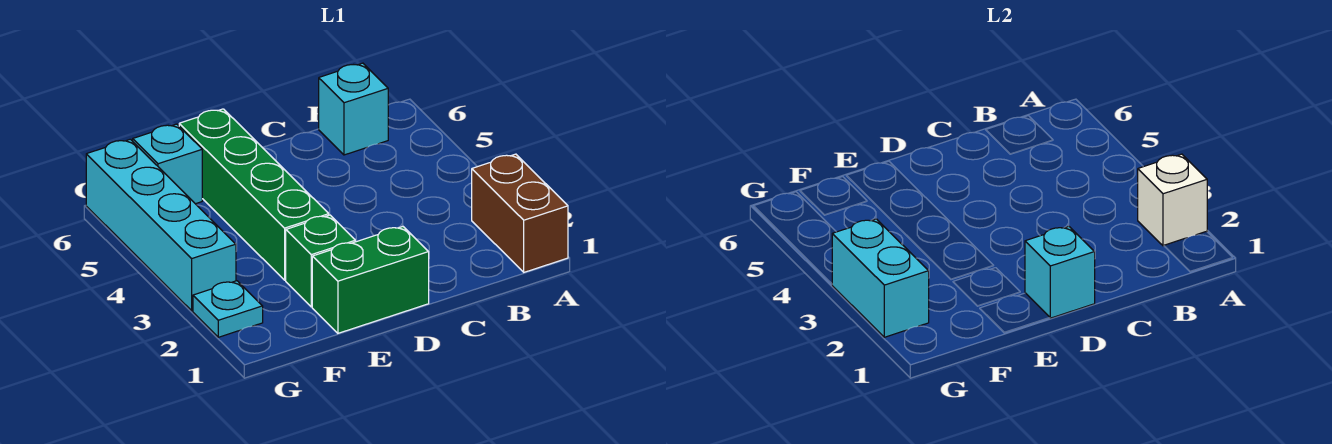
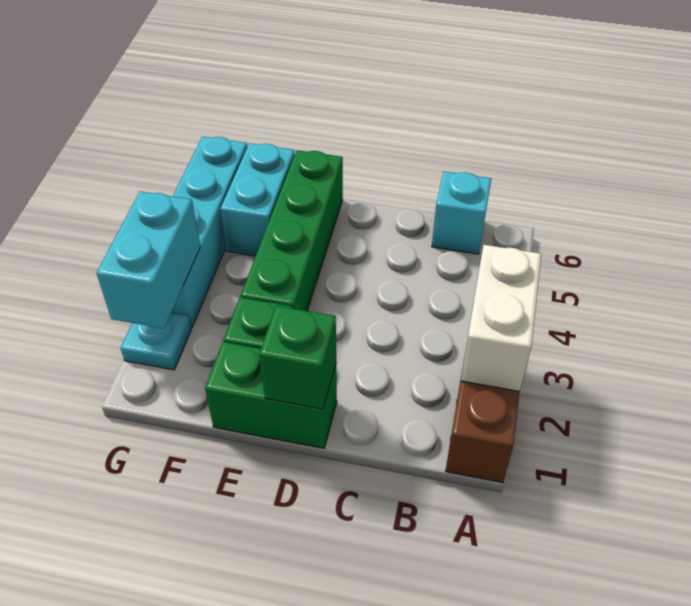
white brick A2 level 2 -> white brick A2:A3 level 2
cyan brick D1 level 2 -> green brick D1 level 2
cyan brick F6 level 1 -> cyan brick F5:F6 level 1

